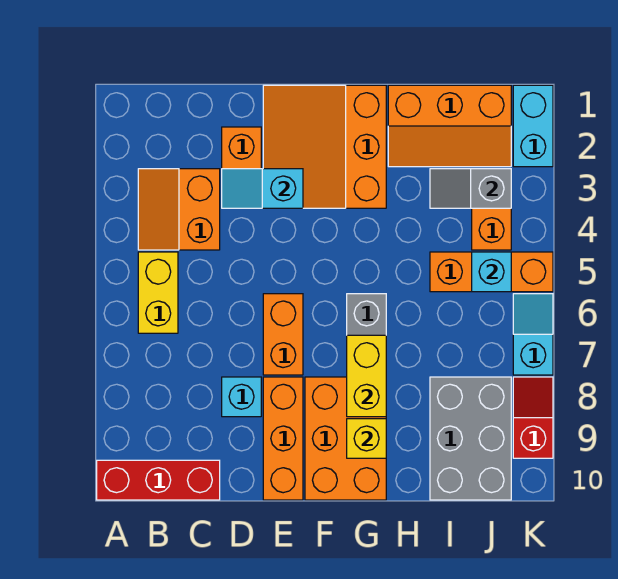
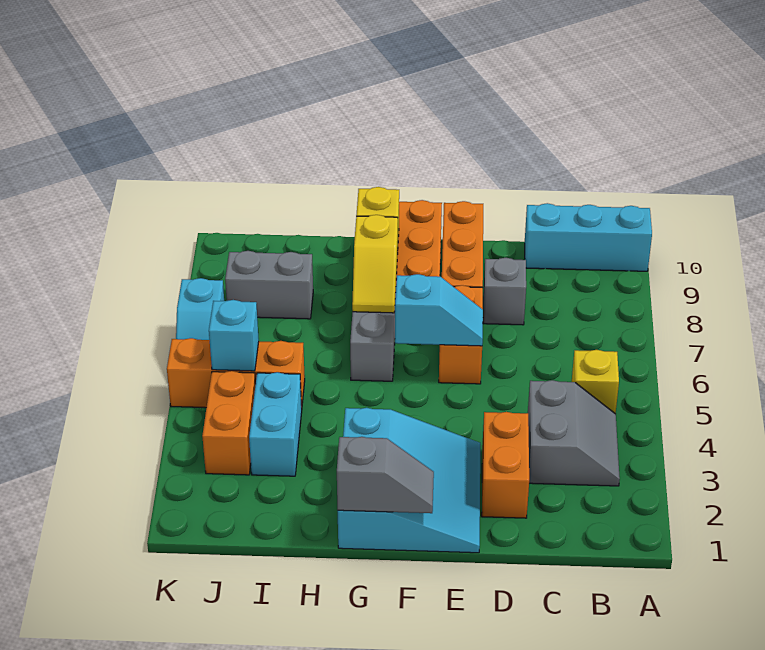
red brick A10:C10 level 1 -> cyan brick A10:C10 level 1
orange slope B3:C4 level 1 top C -> grey slope B3:C4 level 1 top C
yellow brick B5:B6 level 1 -> yellow brick B5 level 1
cyan slope D3:E3 level 2 top E -> cyan slope E6:F6 level 2 top F
cyan brick D8 level 1 -> grey brick D8 level 1
orange slope E1:G3 level 1 top G -> cyan slope E1:G3 level 1 top G
yellow brick G7:G8 level 2 -> yellow slope G7:G8 level 2 top 8
orange slope H1:J2 level 1 top 1 -> none
grey slope I3:J3 level 2 top J -> grey slope F1:G1 level 2 top G
grey brick I8:J10 level 1 -> grey brick I8:J8 level 1
cyan brick K1:K2 level 1 -> cyan brick I3:I4 level 1
red slope K8:K9 level 1 top 9 -> none

